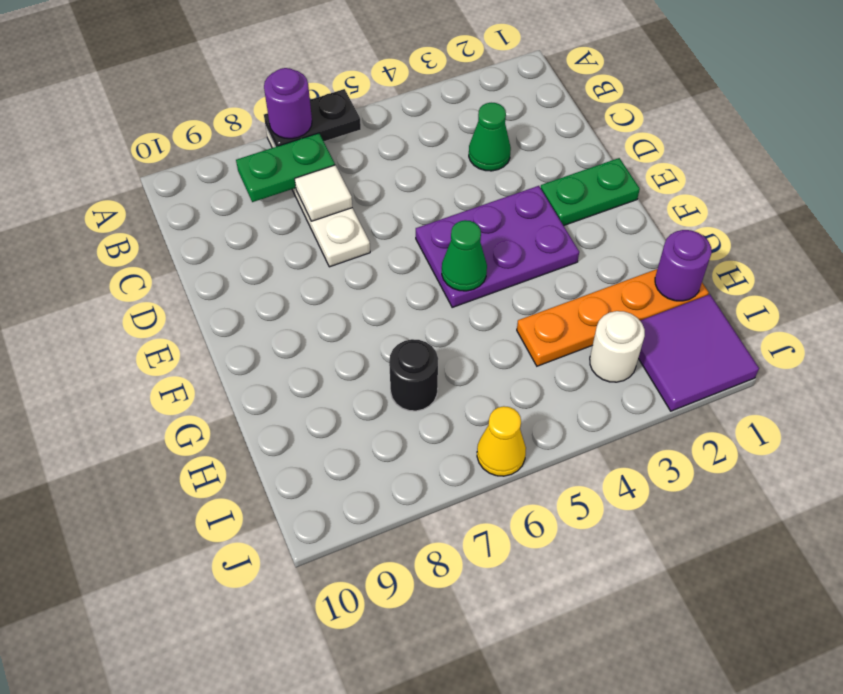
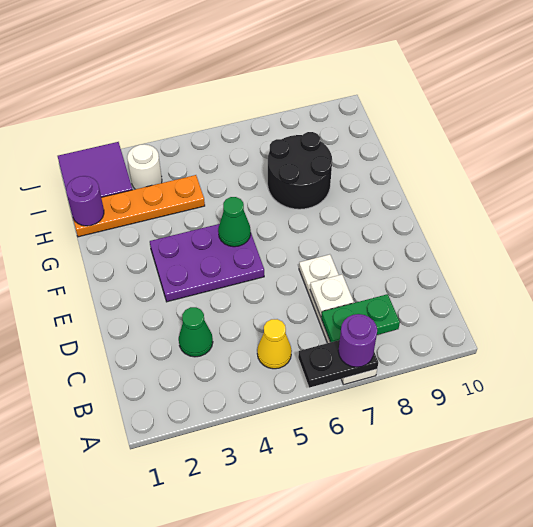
white tile C7 level 2 -> white plate C7 level 2
green plate E1:E2 level 1 -> none
black round brick H7 level 1 -> black round brick G7:H8 level 1
yellow cone J6 level 1 -> yellow cone B5 level 1

